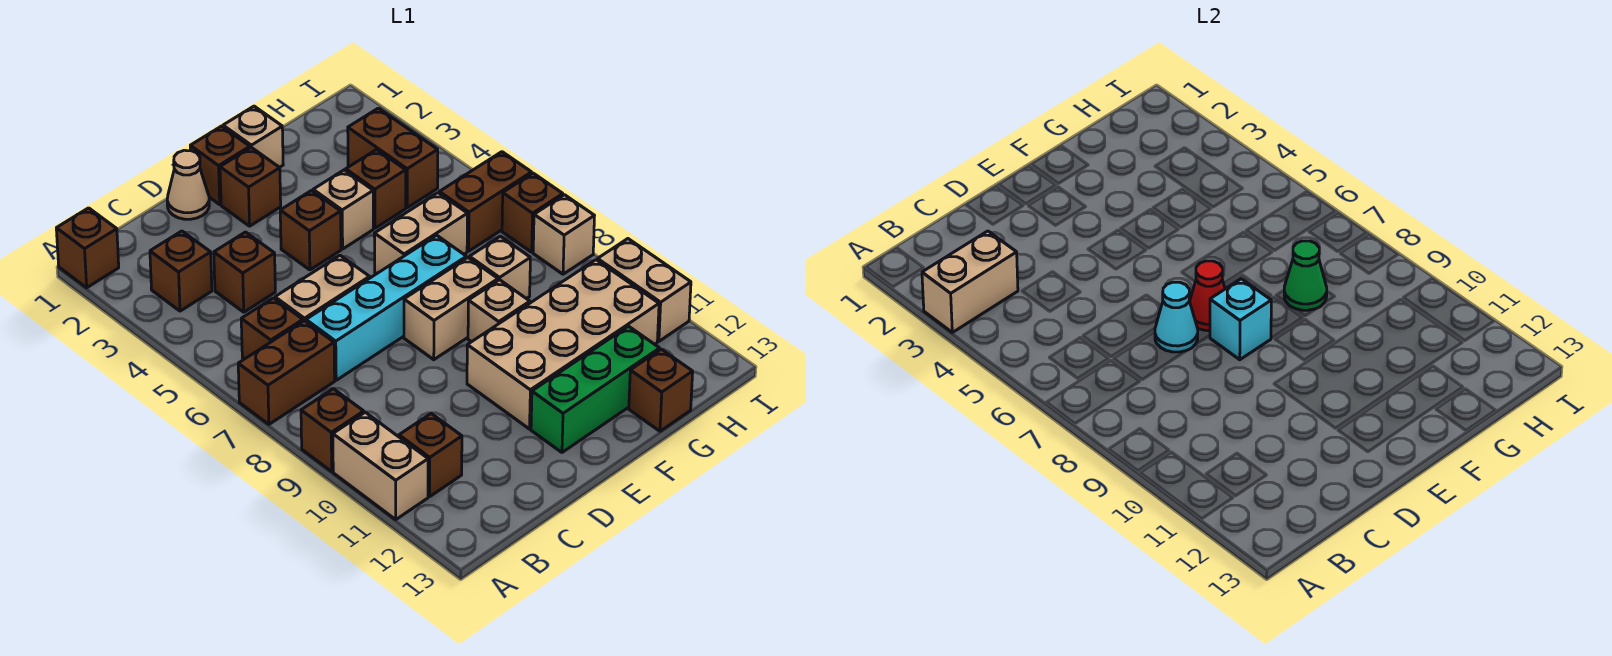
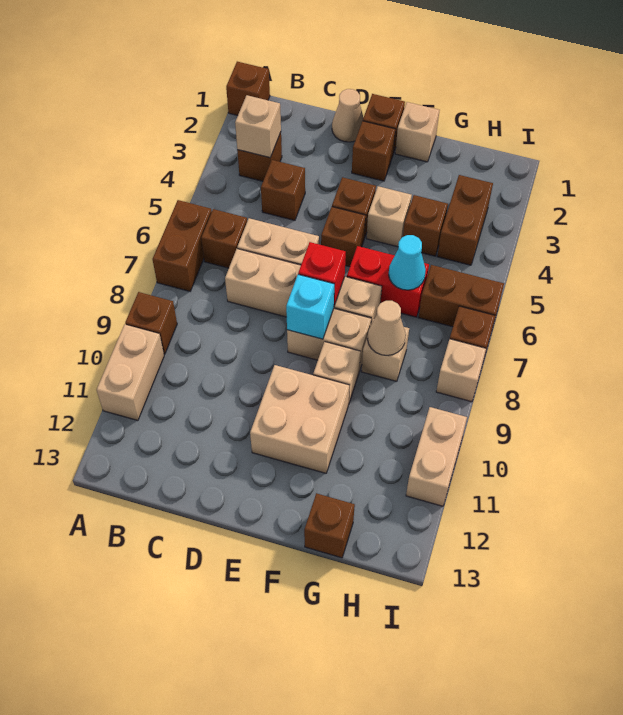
tan brick A3:B3 level 2 -> tan brick B3 level 2
brown brick A7:B7 level 1 -> brown brick A6:A7 level 1
brown brick B11 level 1 -> brown brick E5 level 1
cyan brick C7:F7 level 1 -> tan brick C7:F7 level 1
cyan cone D7 level 2 -> cyan cone G6 level 2
red cone E7 level 2 -> red brick E7 level 2
tan brick E10:H11 level 1 -> tan brick E10:F11 level 1
green brick E12:G12 level 1 -> none
tan brick F6:G6 level 1 -> red brick F6:G6 level 1
green cone G8 level 2 -> tan cone G8 level 2

